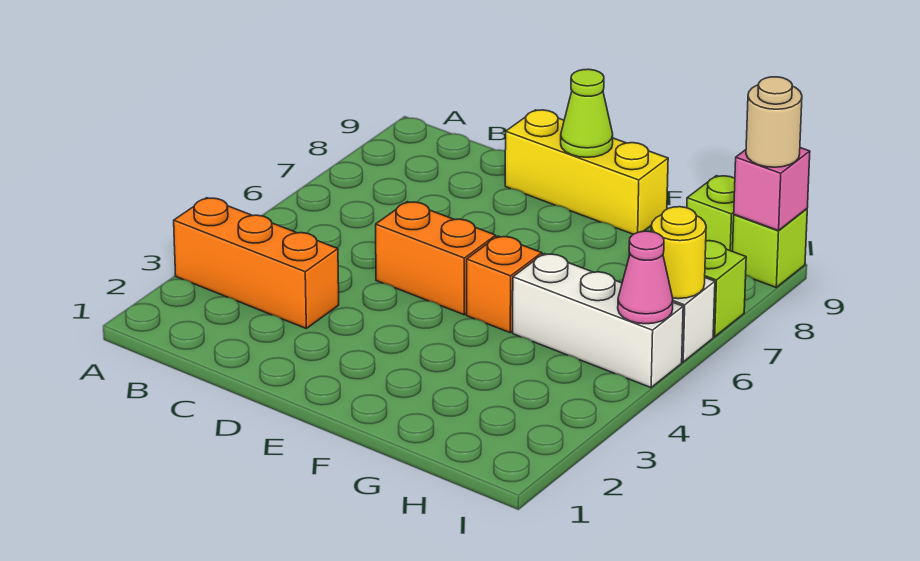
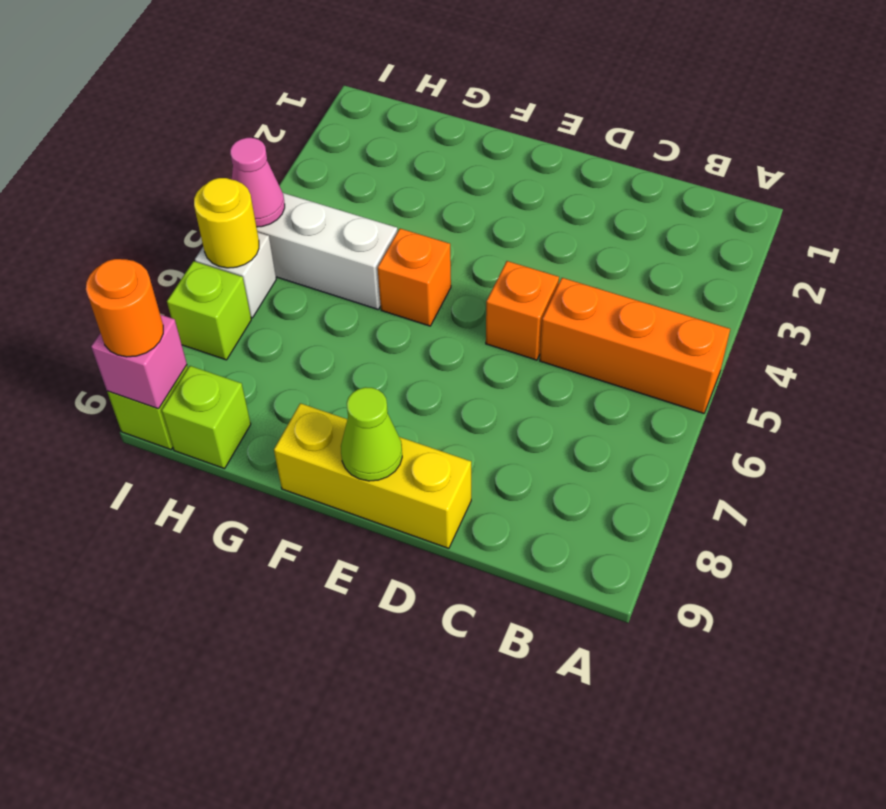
orange brick A3:C3 level 1 -> orange brick A5:C5 level 1
orange brick D5:E5 level 1 -> orange brick D5 level 1
tan round brick I9 level 3 -> orange round brick I9 level 3

